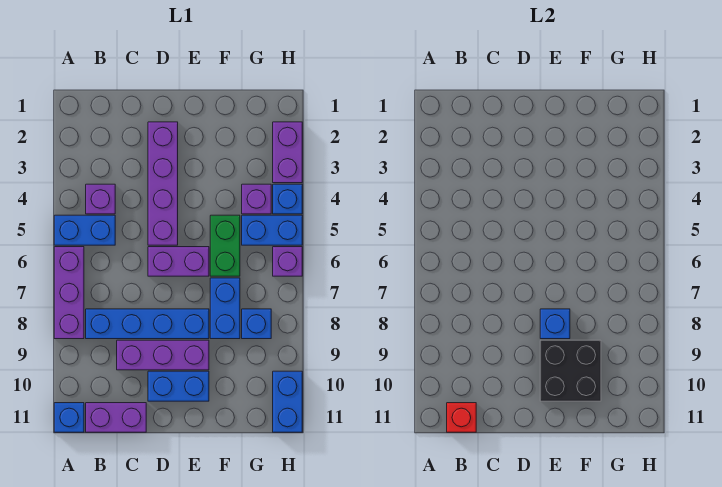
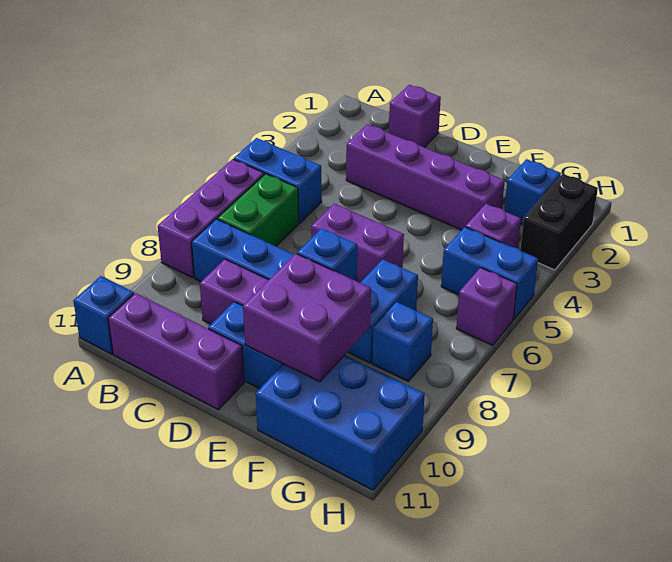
purple brick B4 level 1 -> purple brick C1 level 1
purple brick B11:C11 level 1 -> purple brick B11:D11 level 1
red brick B11 level 2 -> none
purple brick D2:D5 level 1 -> purple brick C3:F3 level 1
black brick E9:F10 level 2 -> purple brick E9:F10 level 2
green brick F5:F6 level 1 -> green brick B6:B7 level 1
purple brick H2:H3 level 1 -> black brick H2:H3 level 1
blue brick H4 level 1 -> blue brick G2 level 1
blue brick H10:H11 level 1 -> blue brick F10:H11 level 1

